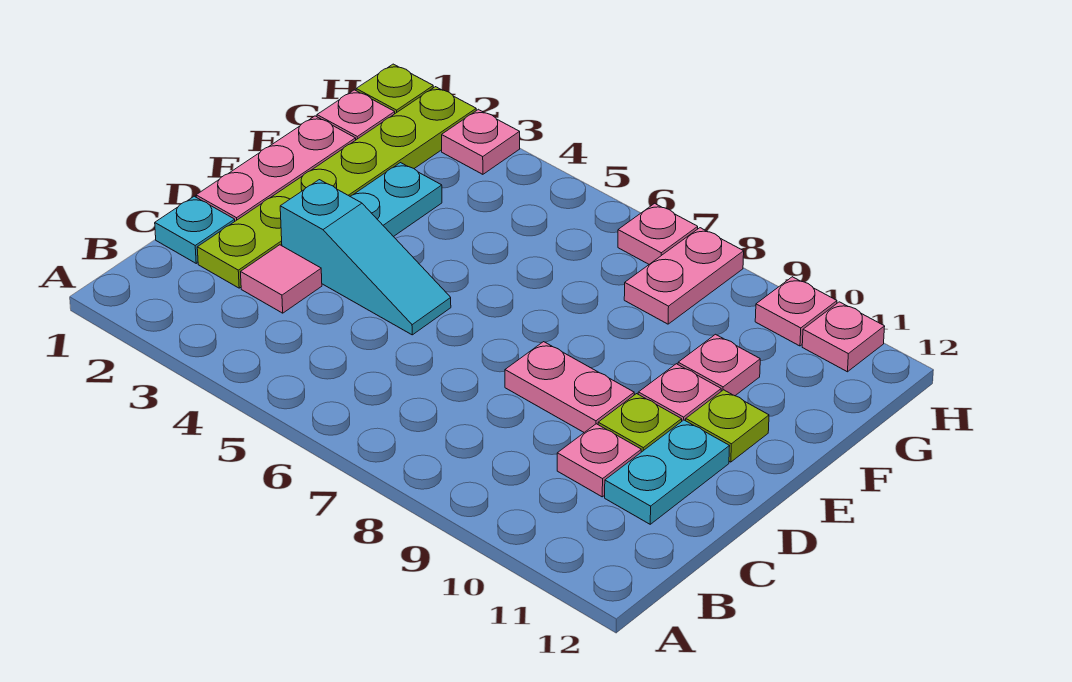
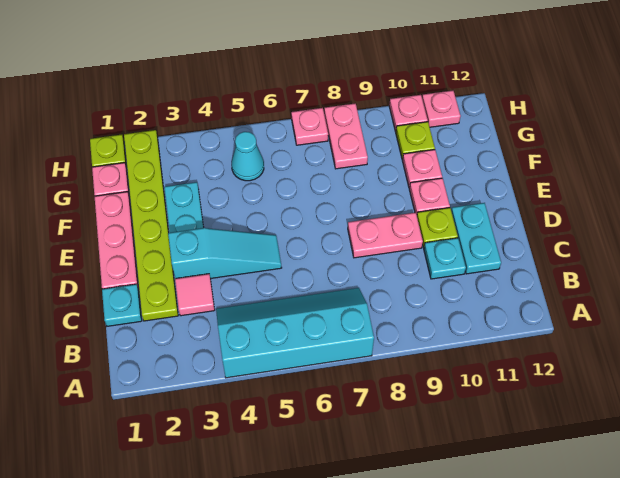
none -> cyan slope A4:B7 level 1 top A
pink plate C10 level 1 -> cyan plate C10 level 1
lime plate E11 level 1 -> lime plate G10 level 1
none -> cyan cone G5 level 1
pink plate H3 level 1 -> none

